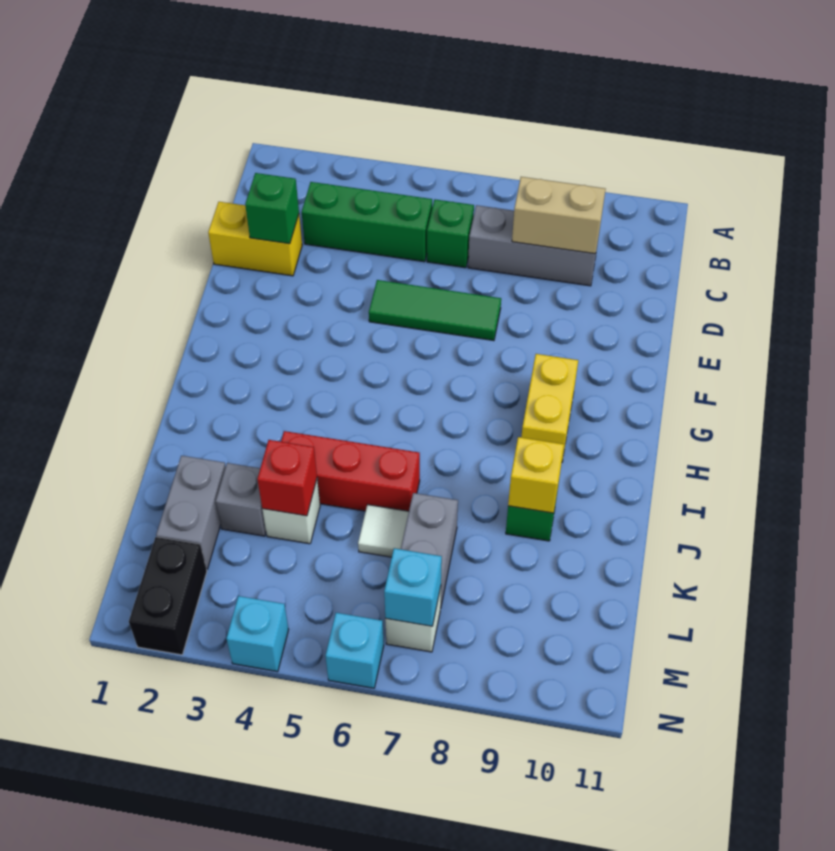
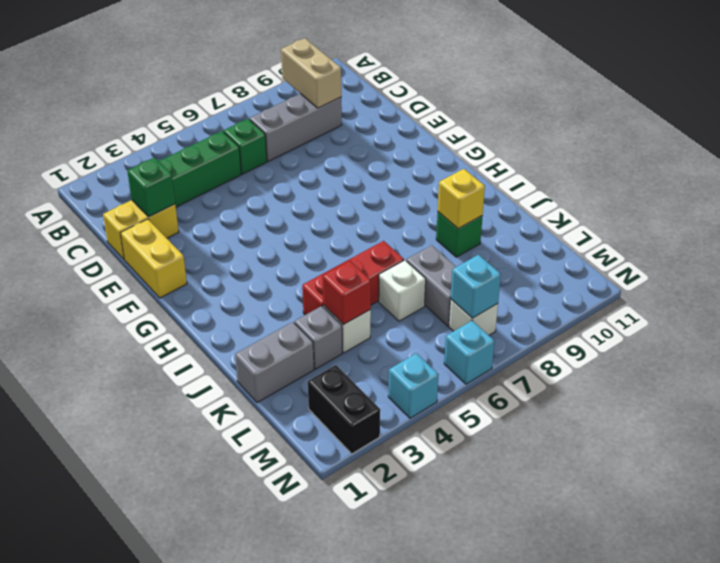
tan brick C8:C9 level 2 -> tan brick B9:C9 level 2
green tile E5:E7 level 1 -> none
yellow brick G9:H9 level 1 -> yellow brick E1:F1 level 1
grey brick K2:L2 level 1 -> grey brick K1:K2 level 1
white tile K6 level 1 -> white brick K6 level 1

